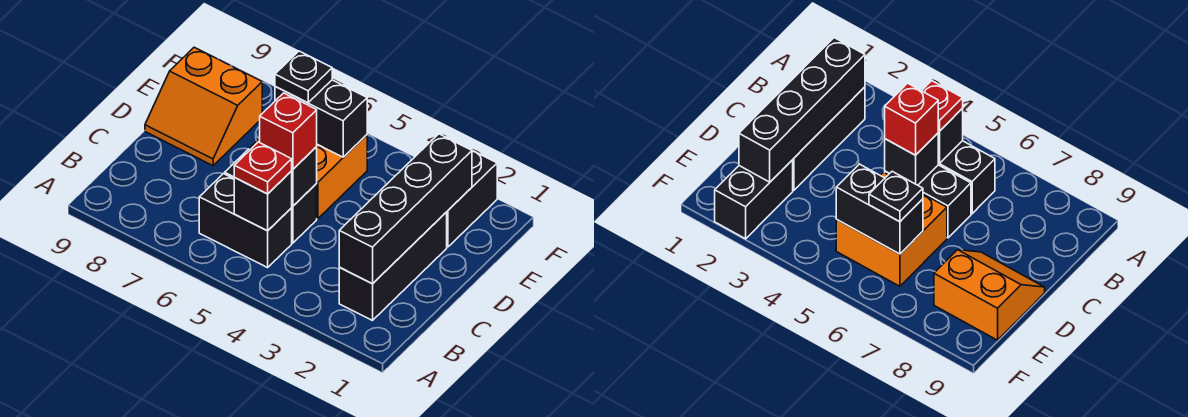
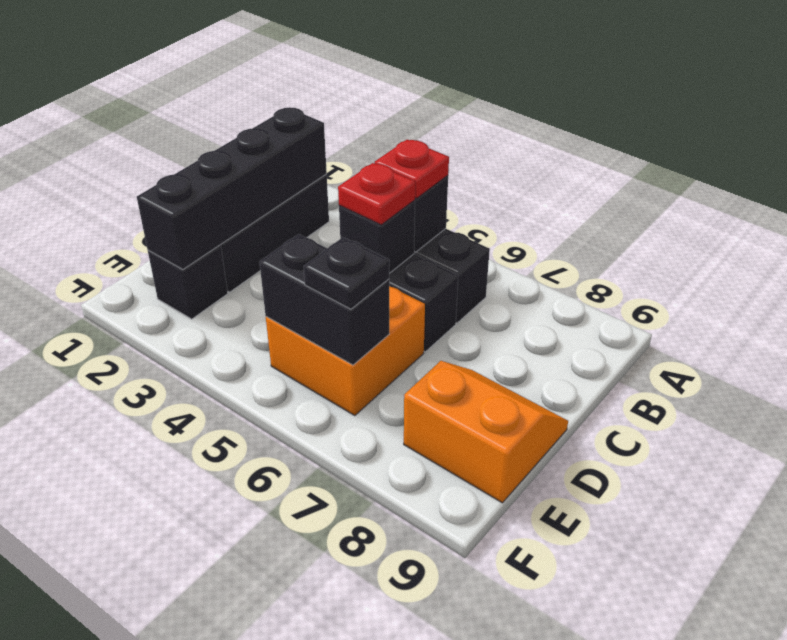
red brick C5 level 3 -> red plate C5 level 3
black brick E2:F2 level 1 -> black brick E2 level 1

